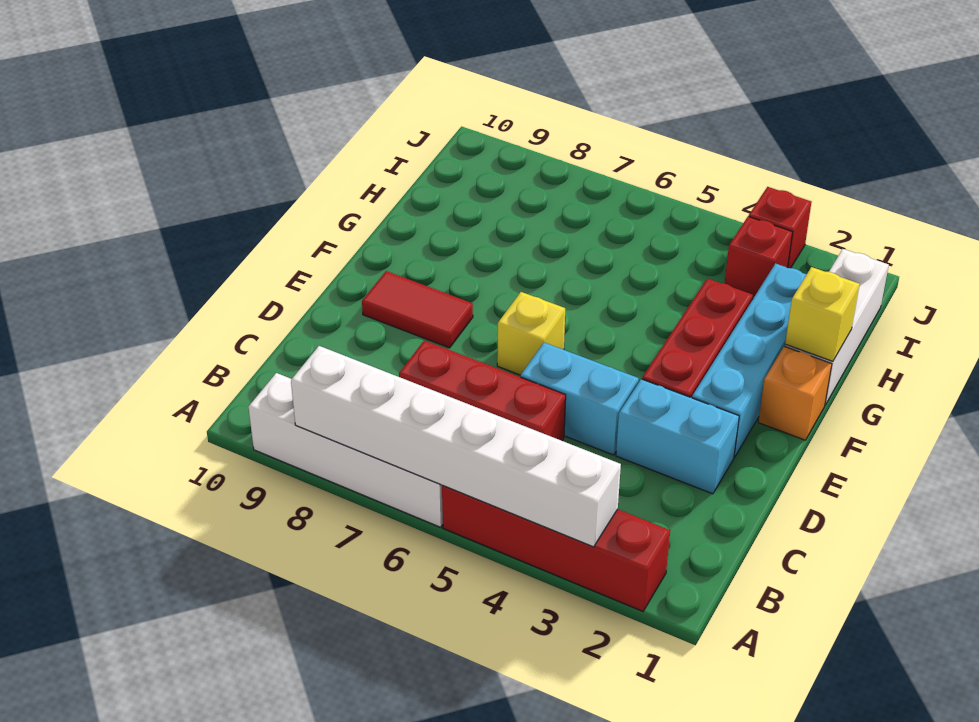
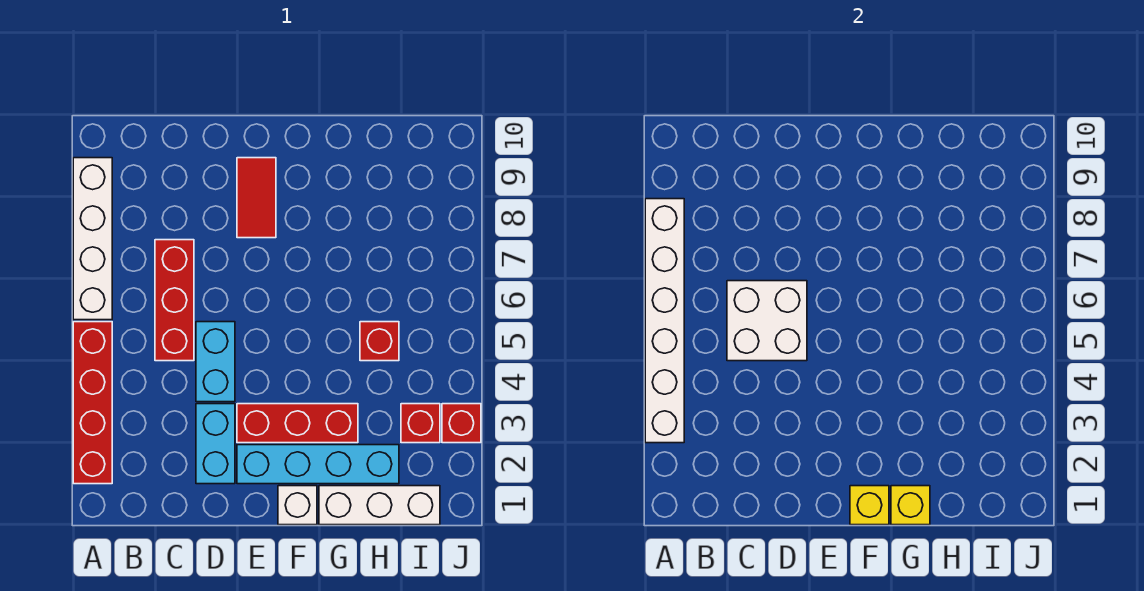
none -> white brick C5:D6 level 2
yellow brick E6 level 1 -> yellow brick F1 level 2
orange brick F1 level 1 -> white brick F1 level 1
none -> red brick H5 level 1

